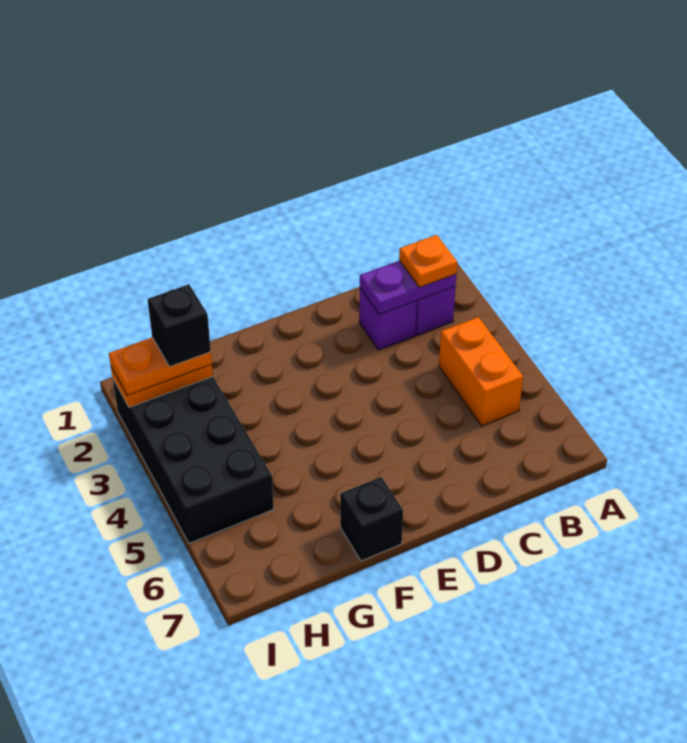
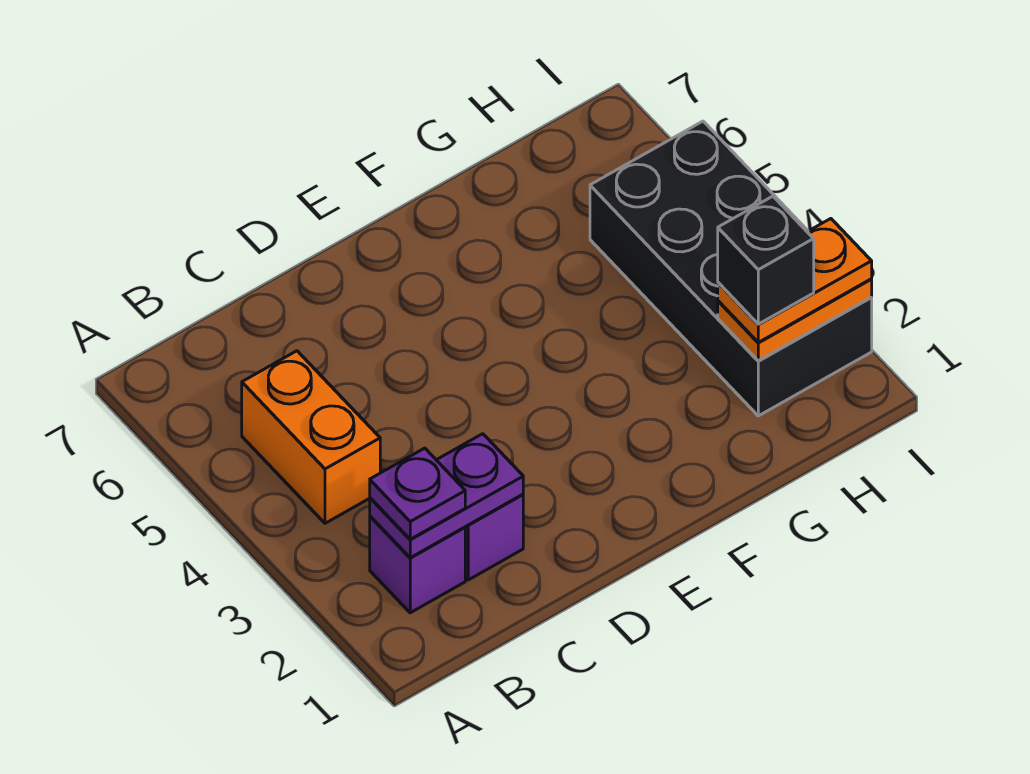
orange plate B2 level 3 -> purple plate B2 level 3
black brick F7 level 1 -> none

